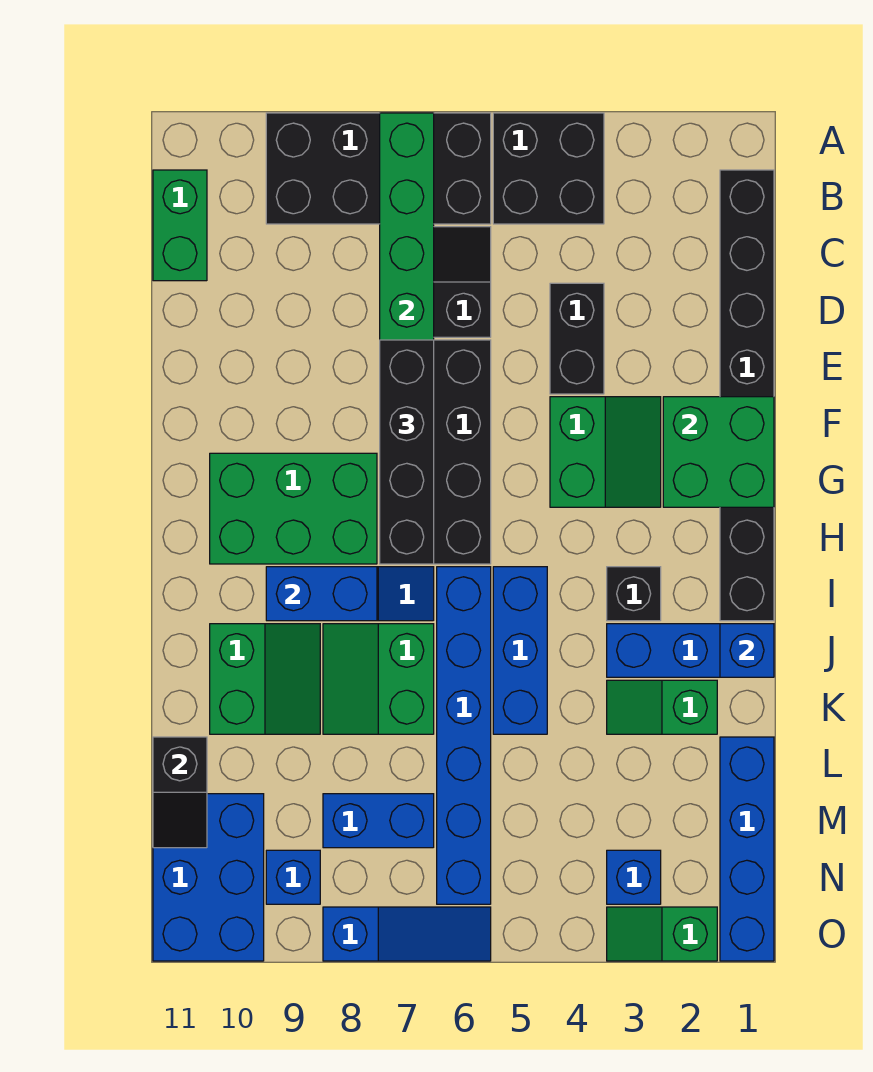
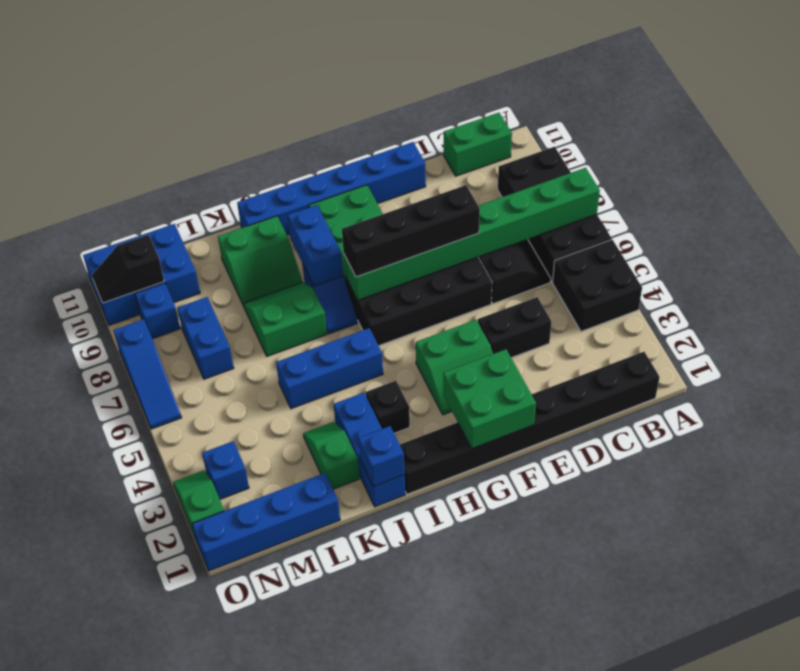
blue brick I6:N6 level 1 -> blue brick E11:J11 level 1
black slope L11:M11 level 2 top L -> black slope N10:O10 level 2 top N

